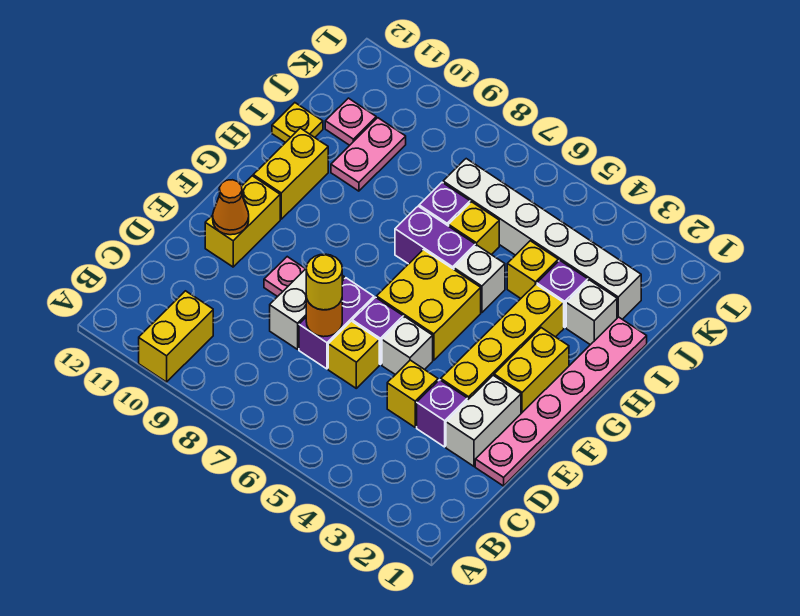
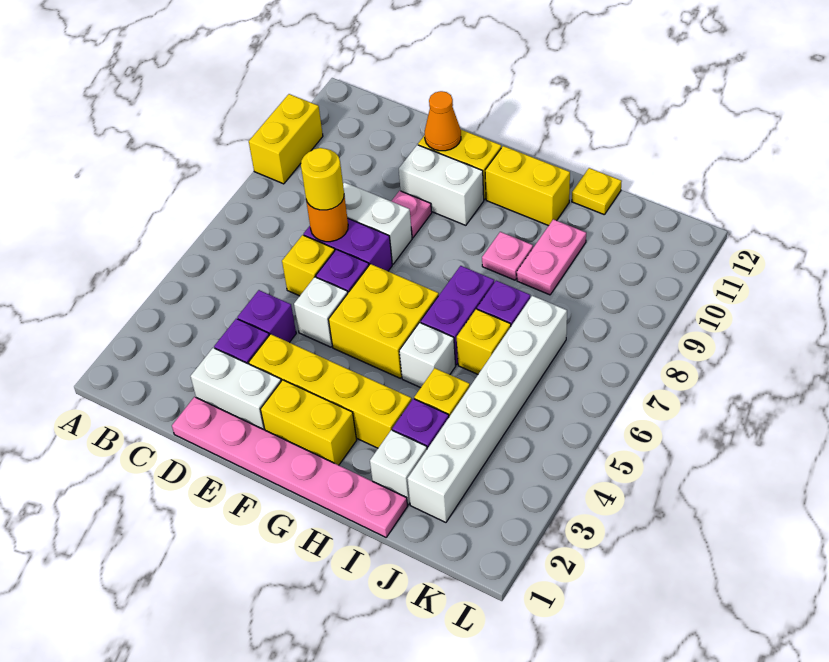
yellow brick A10:B10 level 1 -> yellow brick A9:A10 level 1
yellow brick D4 level 1 -> purple brick D4 level 1
none -> white brick E10:F10 level 1
pink plate I10:J10 level 1 -> pink plate I9:I10 level 1
pink plate J11 level 1 -> pink plate H9 level 1

